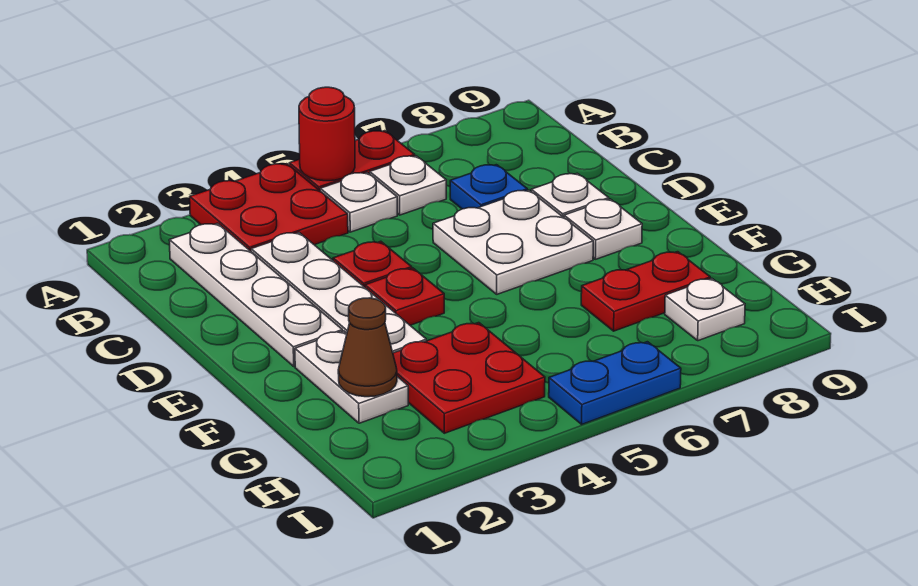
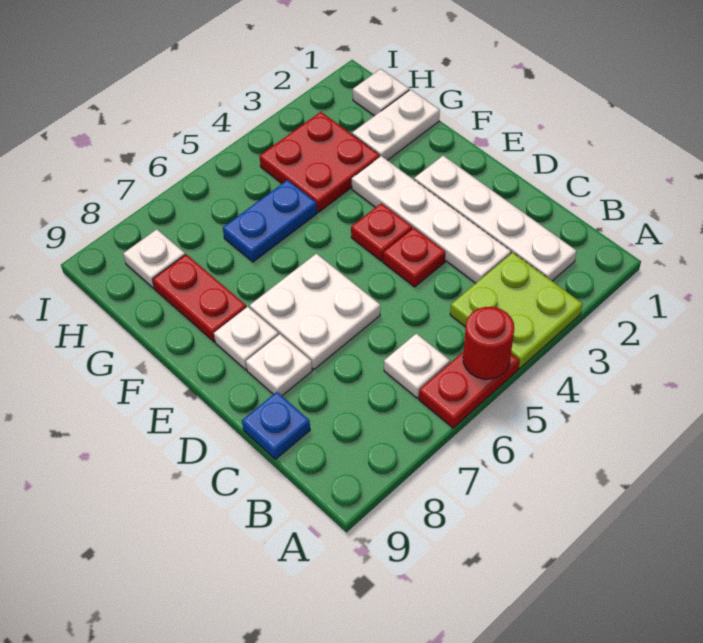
red plate A3:B4 level 1 -> lime plate A3:B4 level 1
white plate B5 level 1 -> white plate H1 level 1
blue plate C7 level 1 -> blue plate C9 level 1
white plate F2:G2 level 1 -> white plate G1:G2 level 1
brown cone G2 level 2 -> none
red plate G7:G8 level 1 -> red plate F8:G8 level 1
blue plate I5:I6 level 1 -> blue plate G5:G6 level 1

